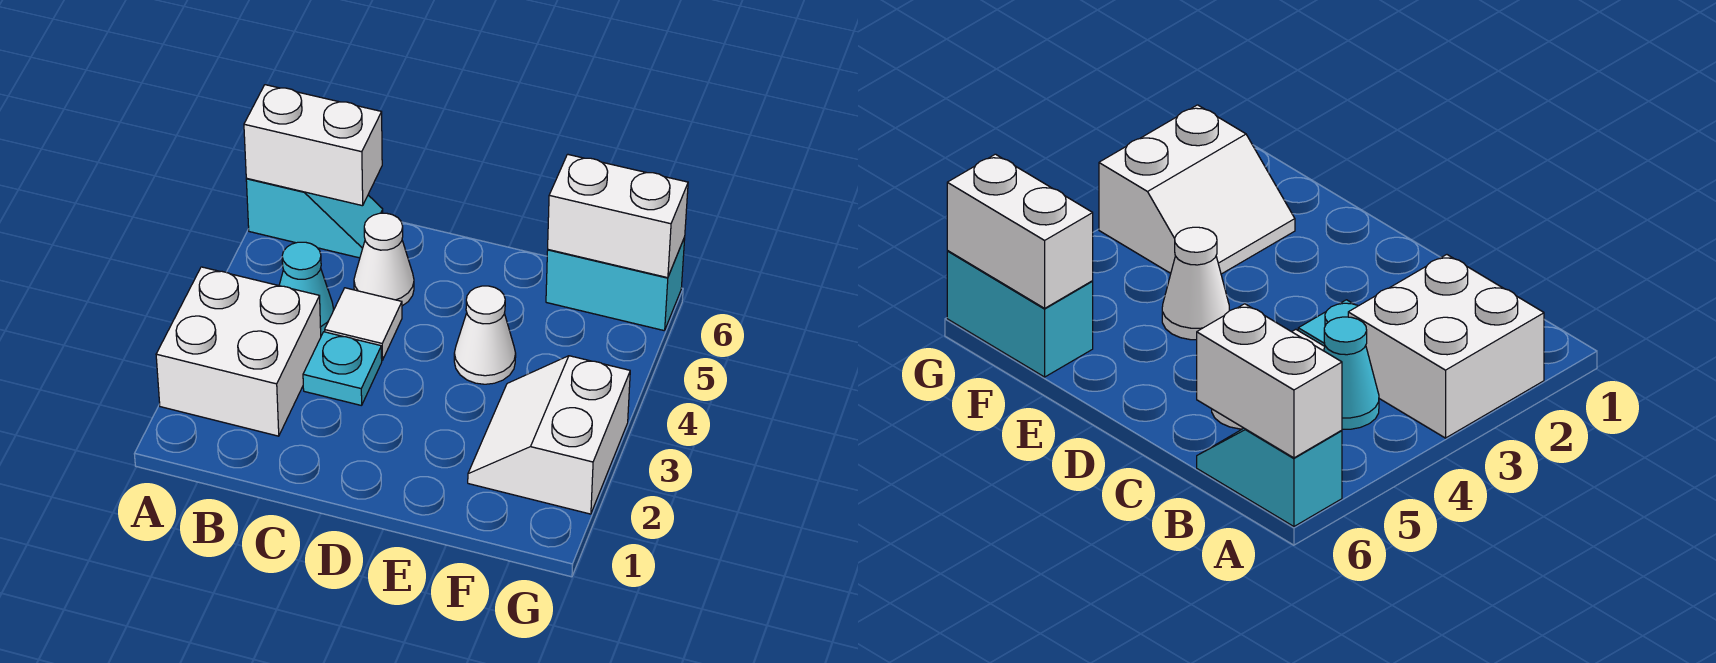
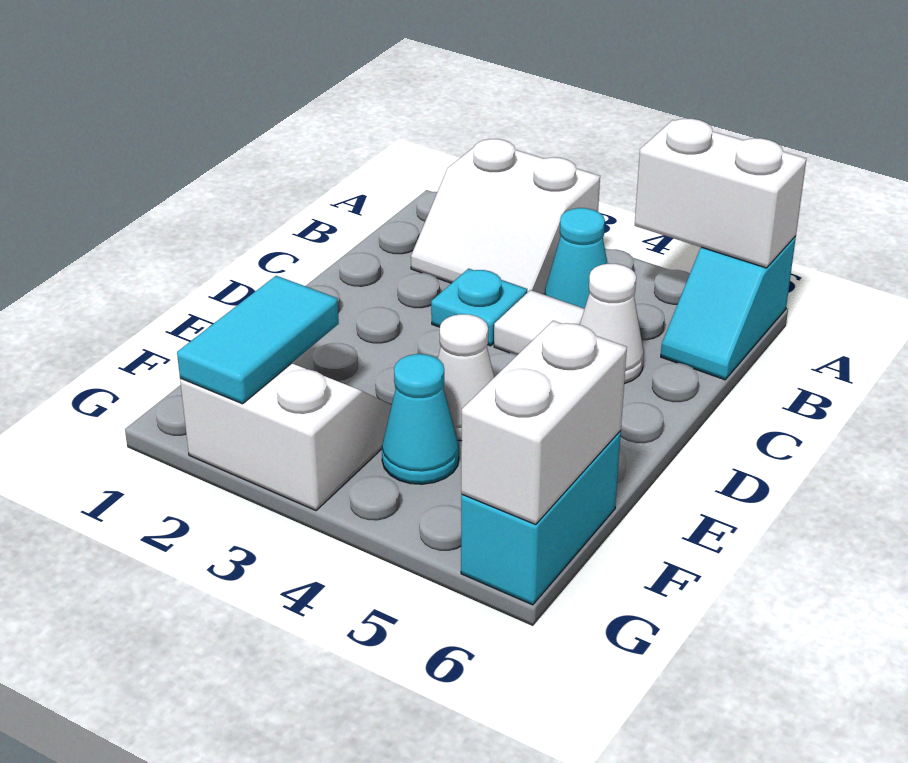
white brick A2:B3 level 1 -> white slope A2:B3 level 1 top A
white brick A6:B6 level 2 -> white brick A5:A6 level 2
none -> cyan tile F2:G2 level 2
none -> cyan cone F4 level 1

